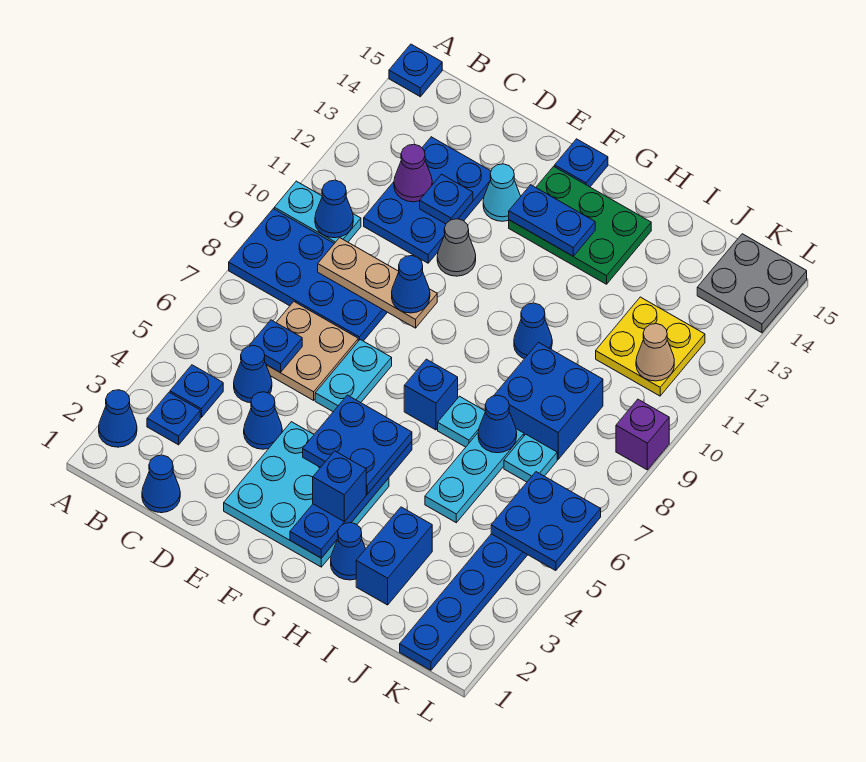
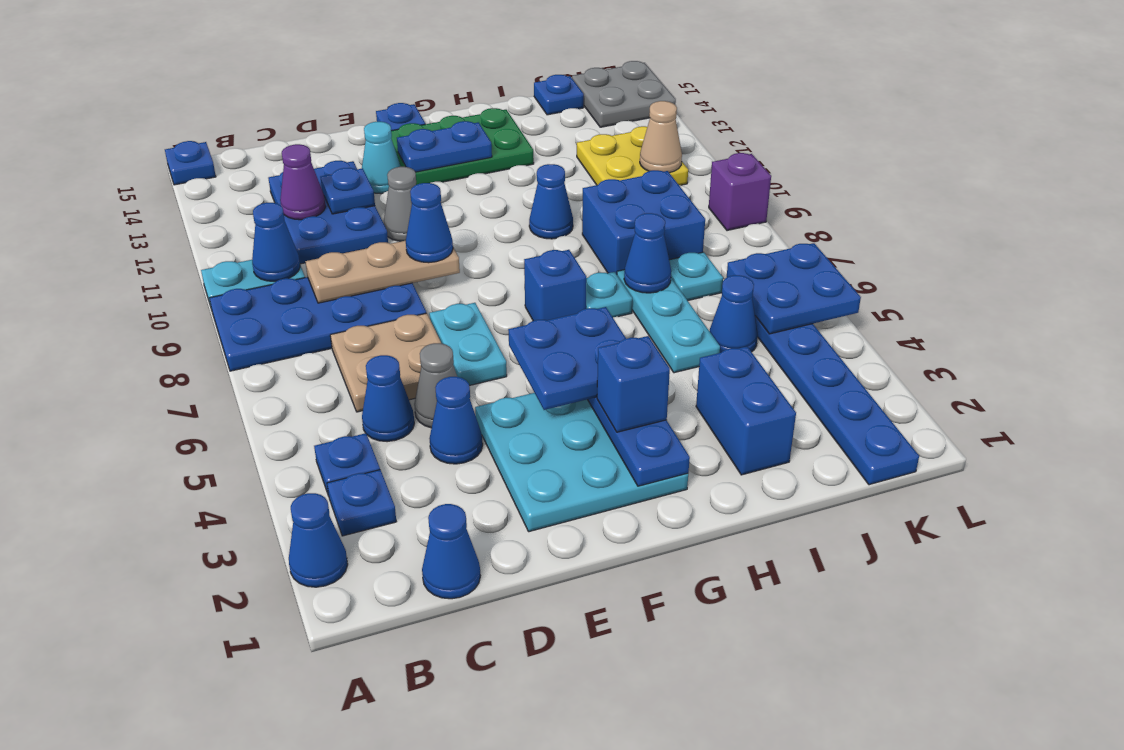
blue plate C6 level 2 -> blue plate J15 level 1
none -> grey cone D5 level 1
blue cone H2 level 1 -> blue cone J5 level 1

